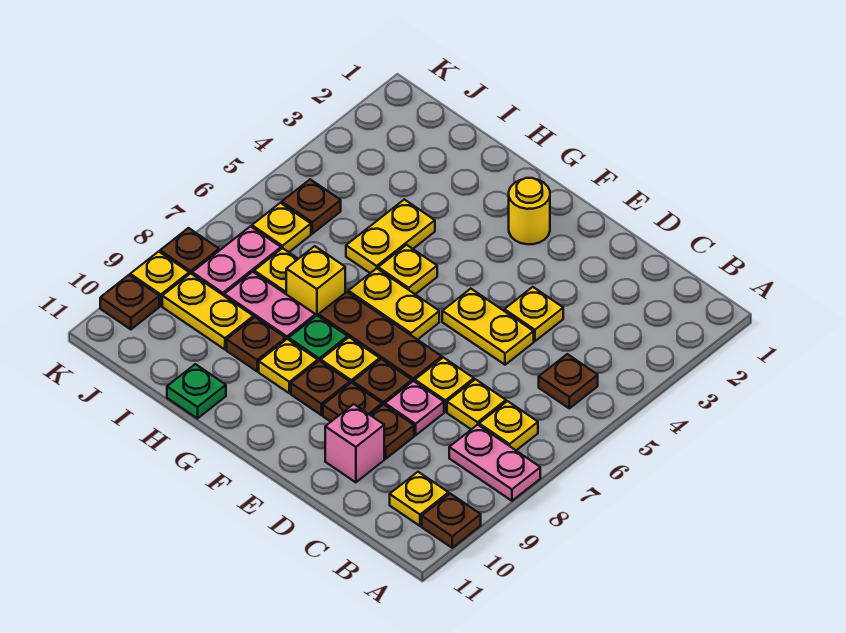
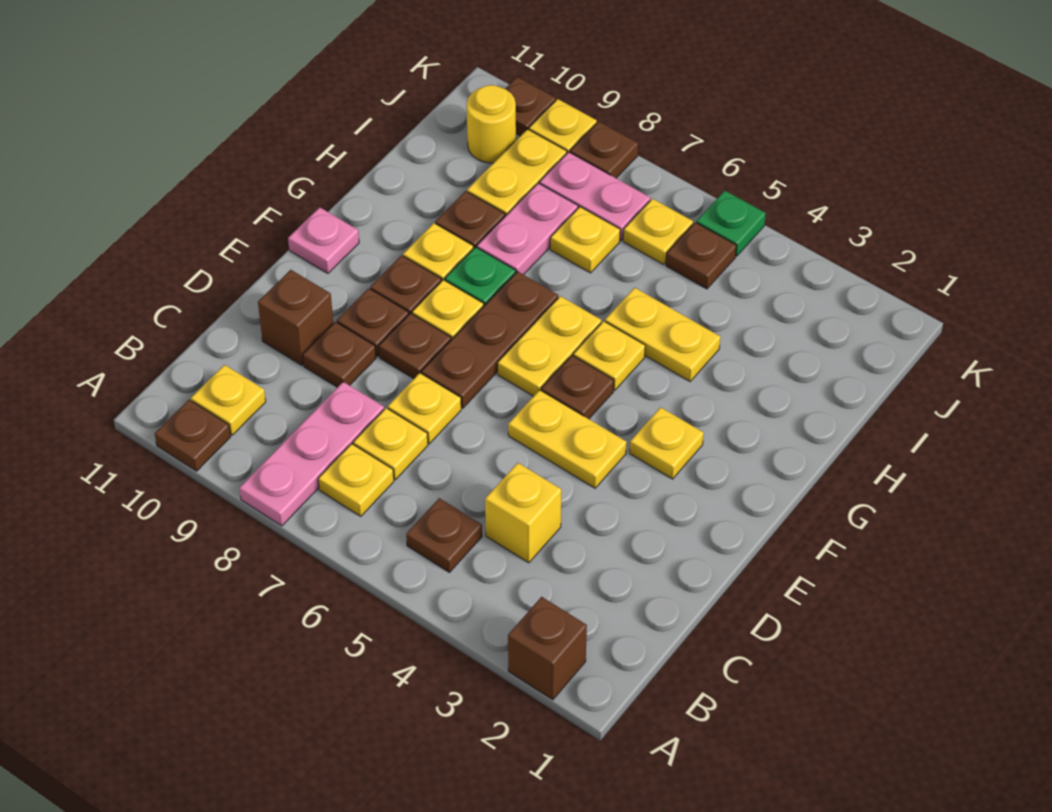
none -> brown brick A2 level 1
pink plate A8:B8 level 1 -> pink plate A8:C8 level 1
yellow plate D4 level 1 -> yellow plate F3 level 1
yellow plate D5:E5 level 1 -> yellow plate E4:E5 level 1
pink plate D8 level 1 -> pink plate F11 level 1
pink brick D10 level 1 -> brown brick D10 level 1
yellow round brick F2 level 1 -> yellow round brick J10 level 1
none -> brown plate F5 level 1
yellow brick H7 level 1 -> yellow brick C4 level 1
green plate H11 level 1 -> green plate K5 level 1

